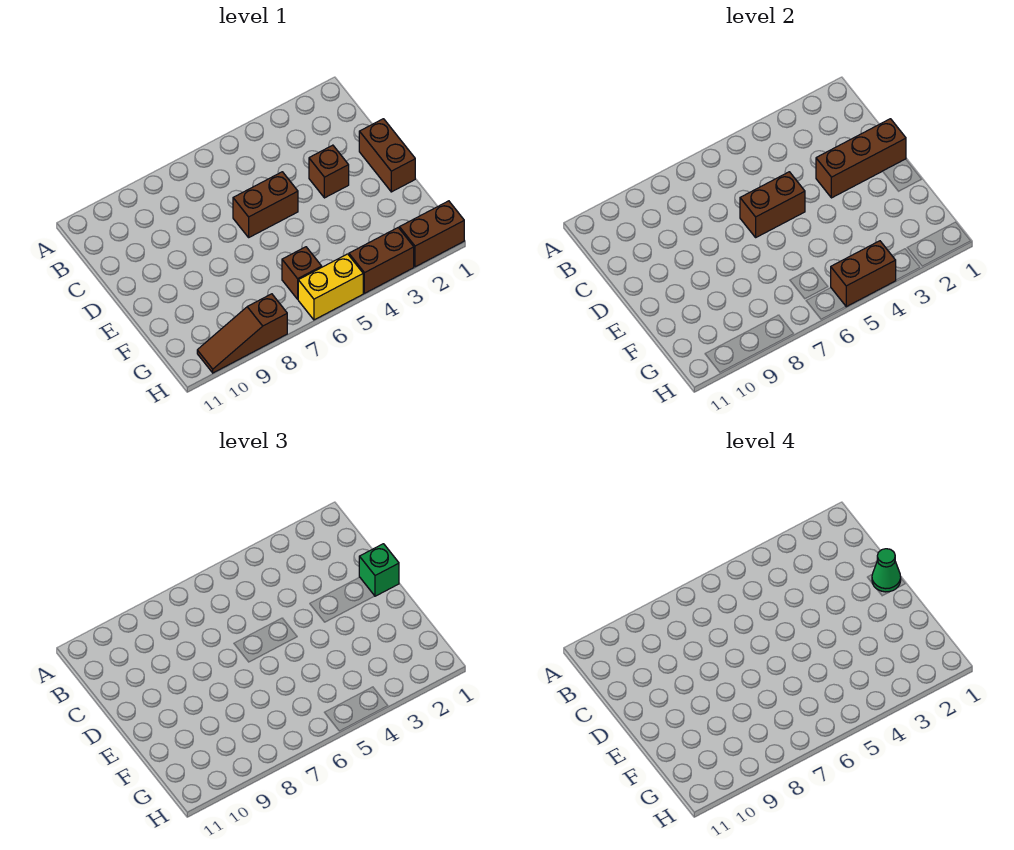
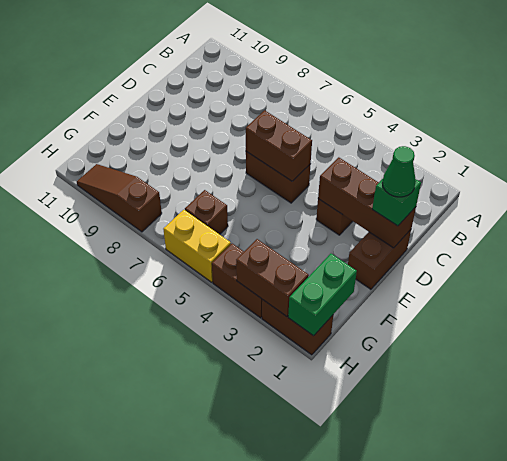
none -> green brick G1:H1 level 2
brown brick H4:H5 level 2 -> brown brick H2:H3 level 2

